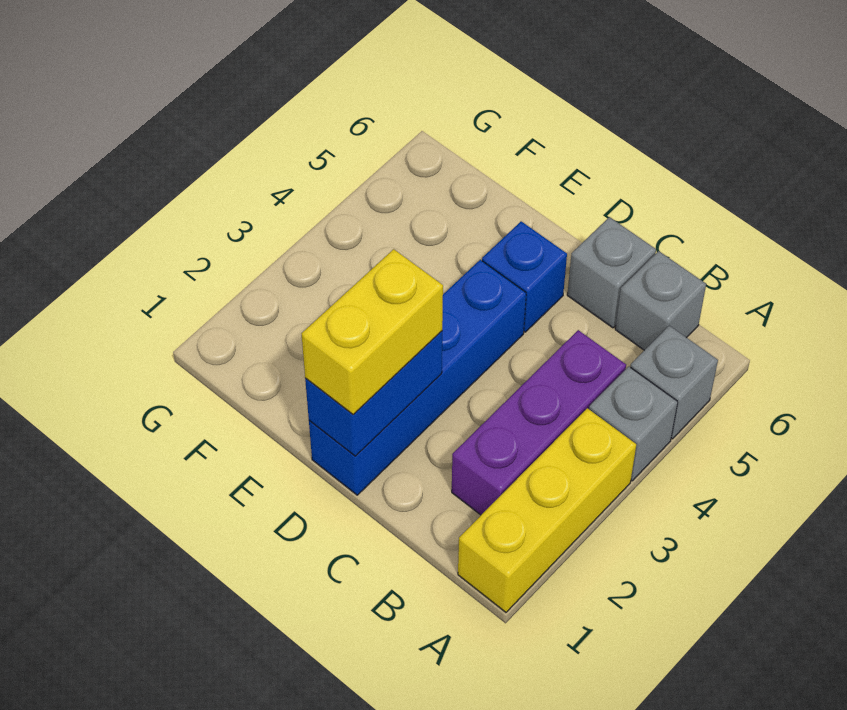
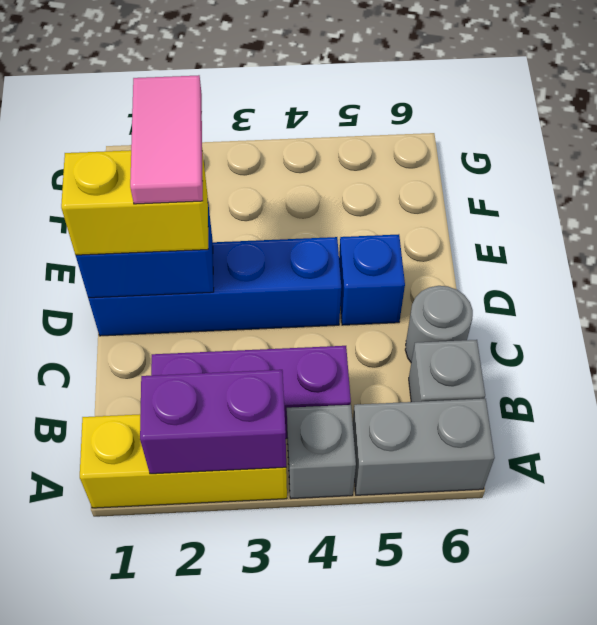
none -> purple brick A2:A3 level 2
grey brick A5 level 1 -> grey brick A5:A6 level 1
grey brick C6 level 1 -> grey round brick C6 level 1
none -> pink tile D2:E2 level 4

